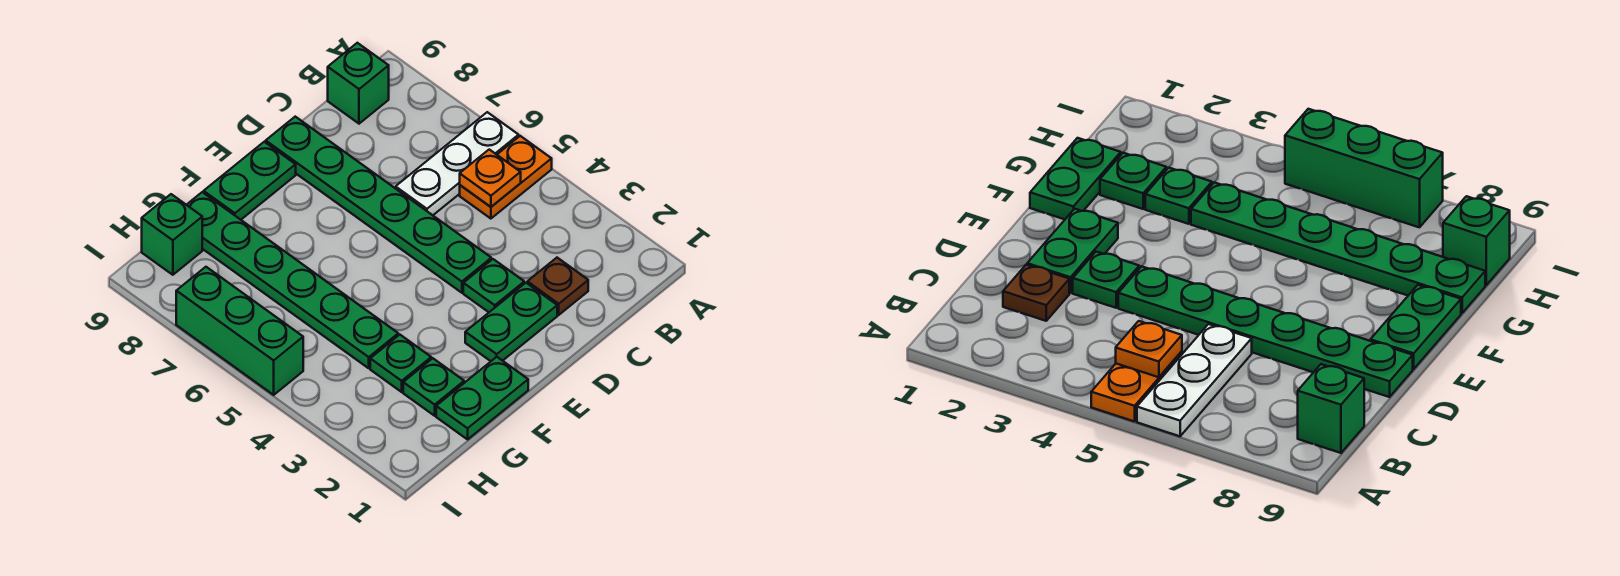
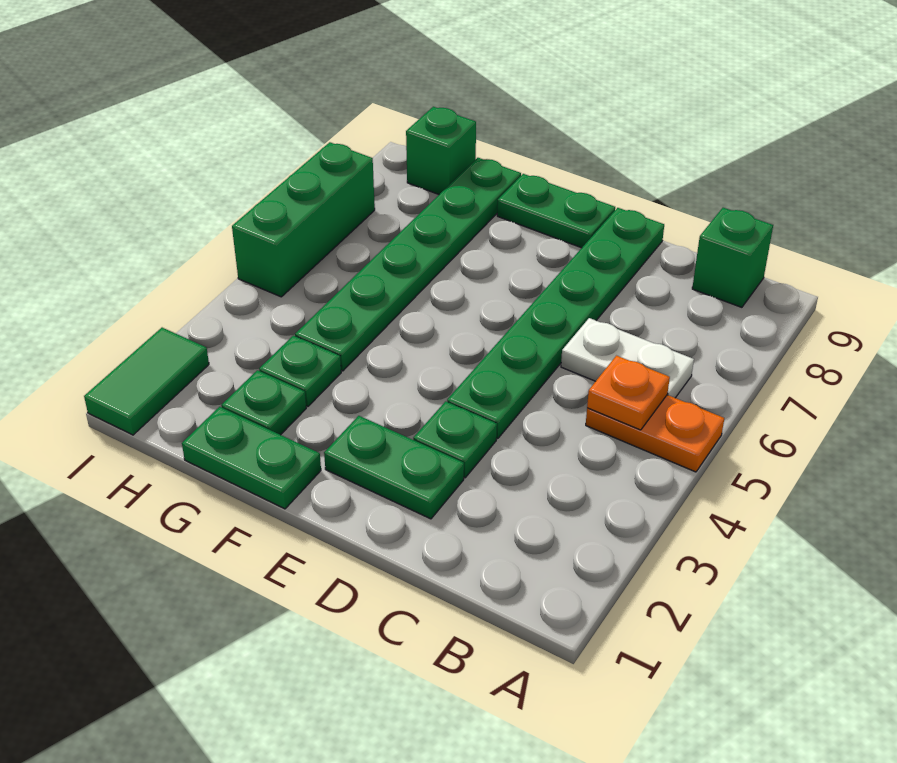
white plate A6:C6 level 1 -> white plate B6:C6 level 1
brown plate C2 level 1 -> none
none -> green tile I1:I2 level 1

